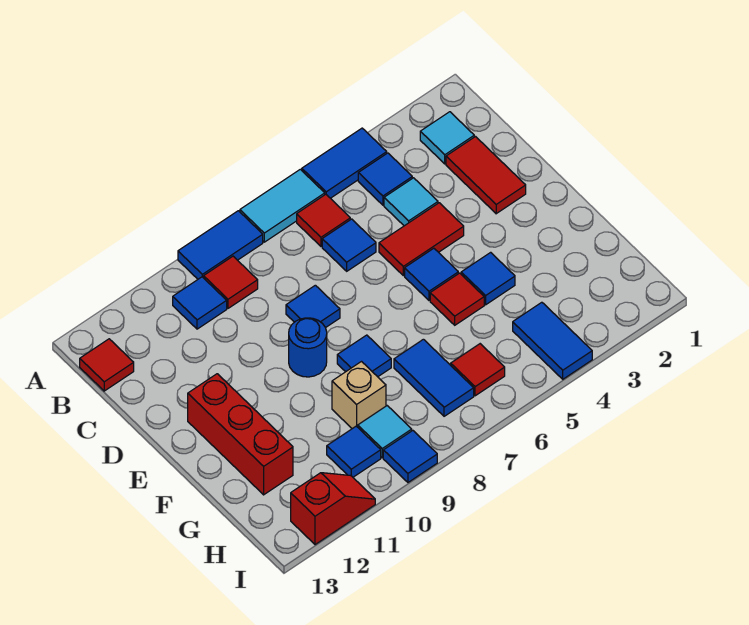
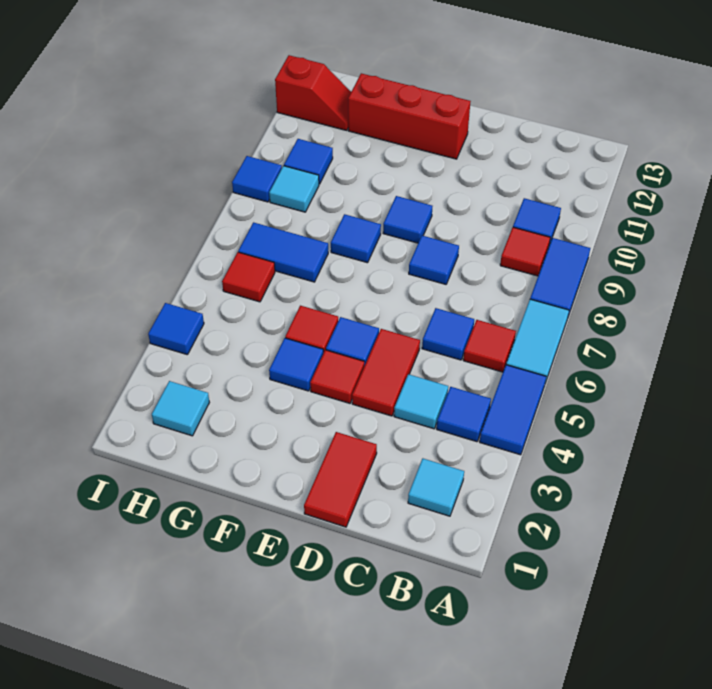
red tile B13 level 1 -> red tile E4 level 1
red tile C2:D2 level 1 -> red tile D1:D2 level 1
blue round brick E9 level 1 -> blue tile E9 level 1
tan brick G9 level 1 -> none
none -> cyan tile H2 level 1
blue tile H4:I4 level 1 -> blue tile I4 level 1
red slope I11:I12 level 1 top 12 -> red slope H12:I12 level 1 top I

